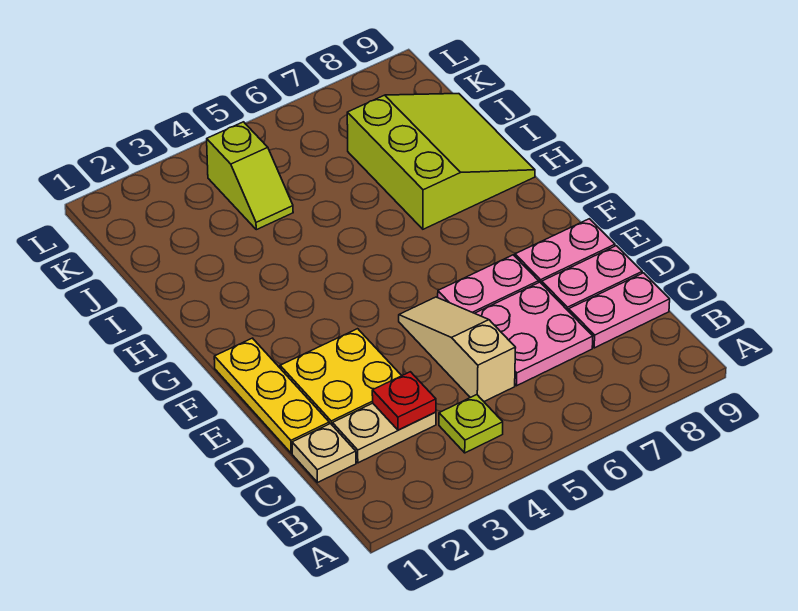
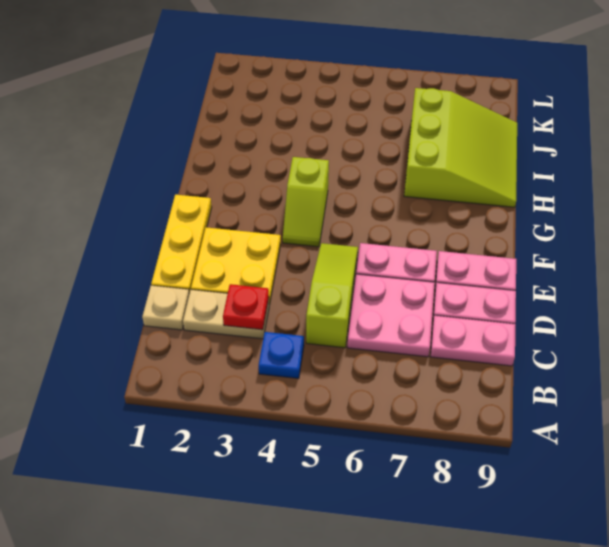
lime plate B4 level 1 -> blue plate B4 level 1
tan slope C5:E5 level 1 top C -> lime slope C5:E5 level 1 top C
lime slope J4:K4 level 1 top K -> lime slope F4:G4 level 1 top G

